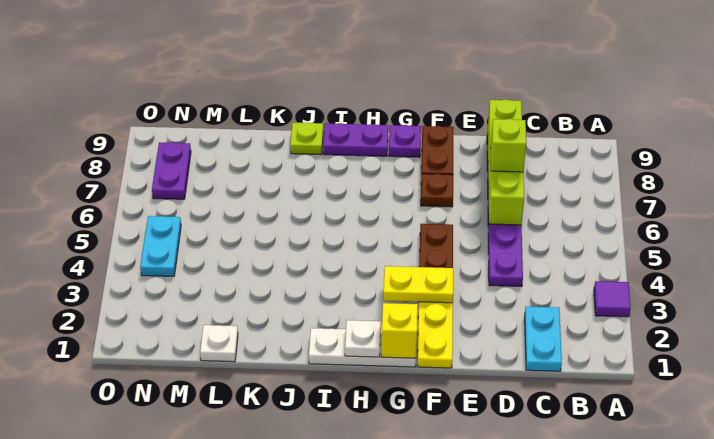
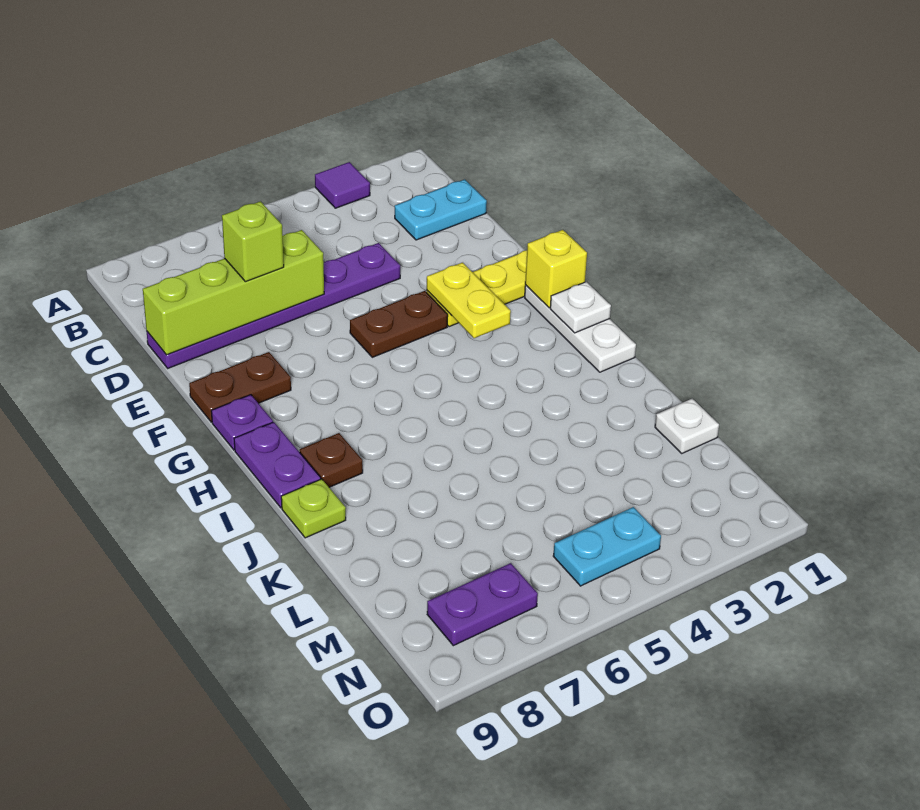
brown plate F7 level 1 -> brown plate I8 level 1

